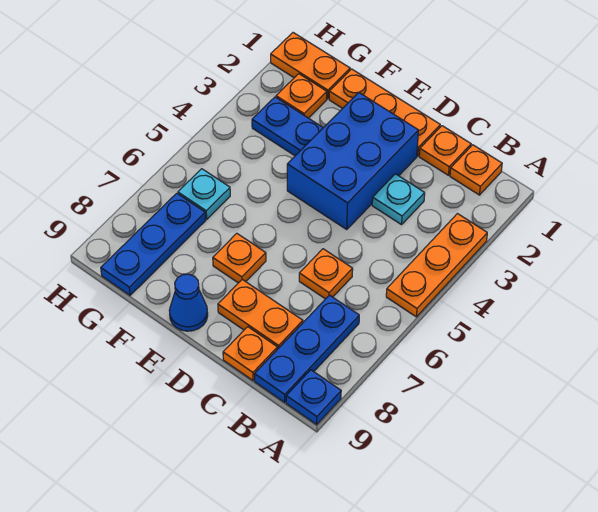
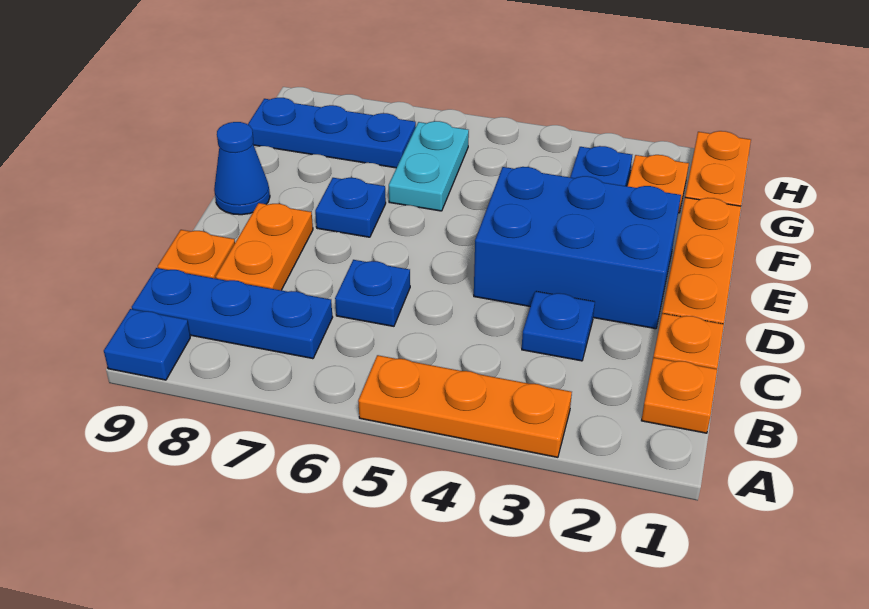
cyan plate C3 level 1 -> blue plate C3 level 1
orange plate C6 level 1 -> blue plate C6 level 1
orange plate E7 level 1 -> blue plate E7 level 1
cyan plate G6 level 1 -> cyan plate F6:G6 level 1

